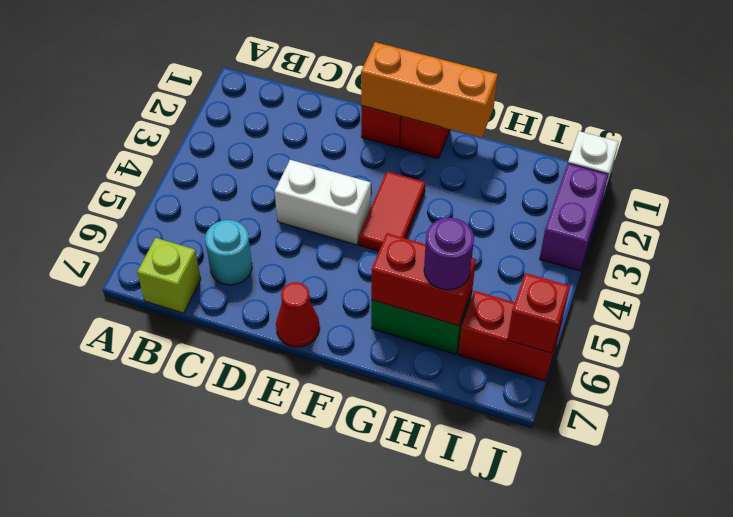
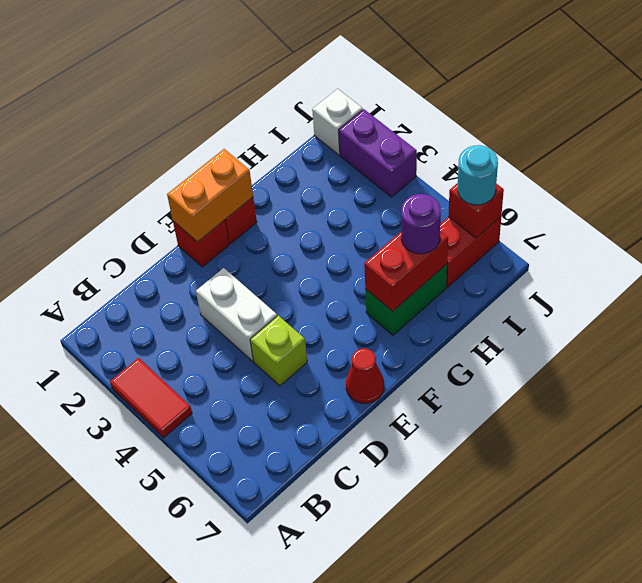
lime brick B7 level 1 -> lime brick D5 level 1
cyan round brick C6 level 1 -> cyan round brick J6 level 3
white brick D4:E4 level 1 -> white brick D3:D4 level 1
orange brick E1:G1 level 2 -> orange brick E1:F1 level 2
red tile F3:F4 level 1 -> red tile A3:A4 level 1

